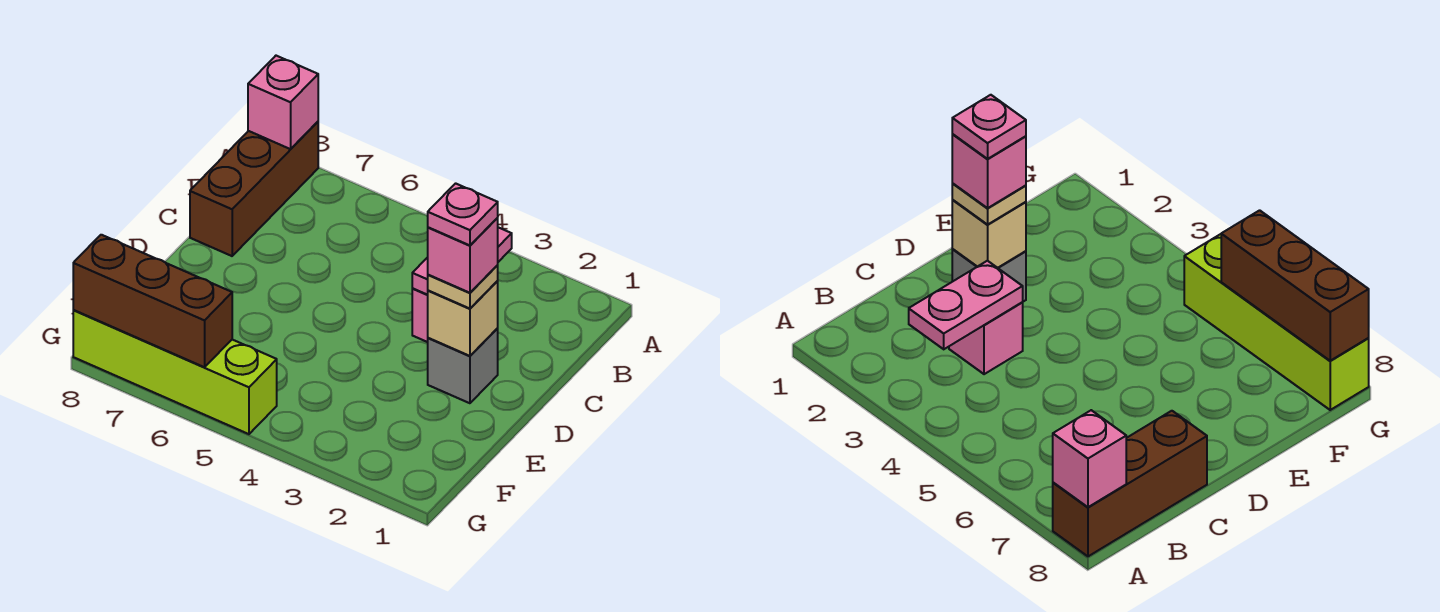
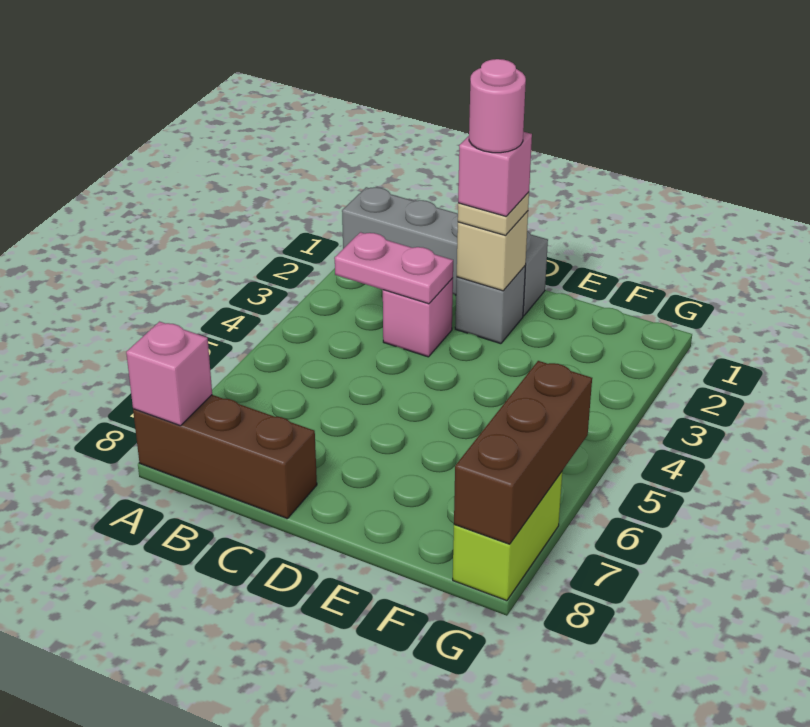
none -> grey brick A1:D1 level 1
pink plate D2 level 5 -> pink round brick D2 level 5
lime brick G5:G8 level 1 -> lime brick G7:G8 level 1

